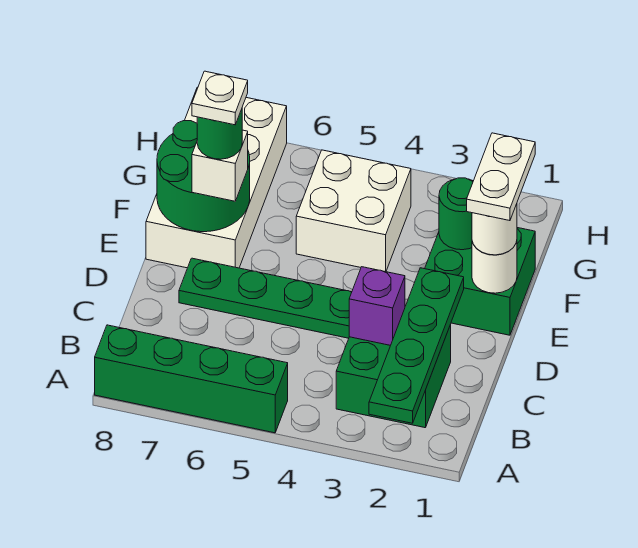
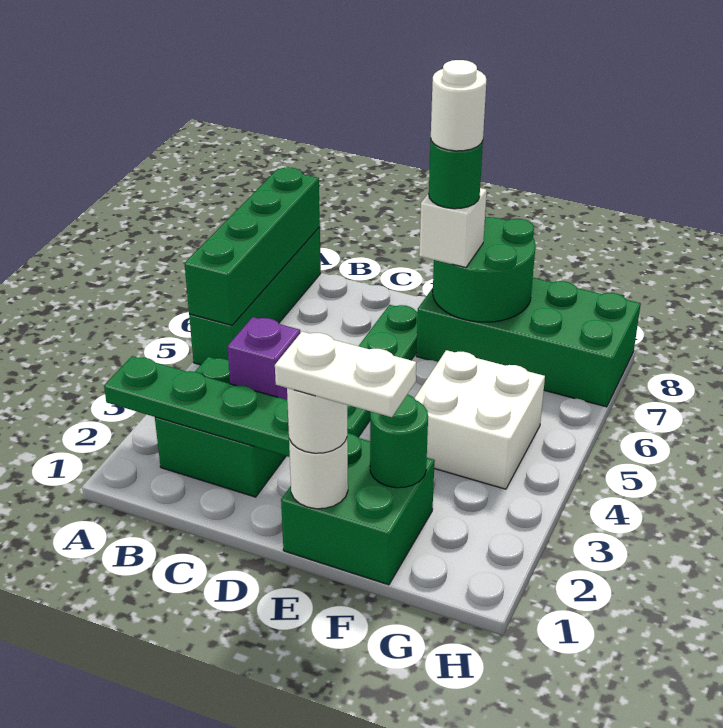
none -> green brick A5:A8 level 2
white brick E7:H8 level 1 -> green brick E7:H8 level 1
white plate E7 level 5 -> white round brick E7 level 5

